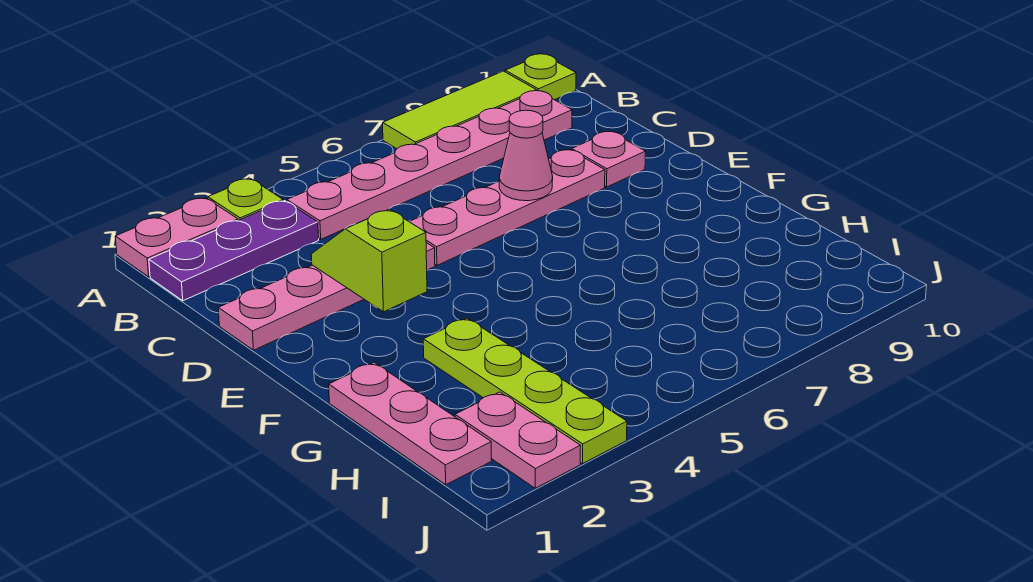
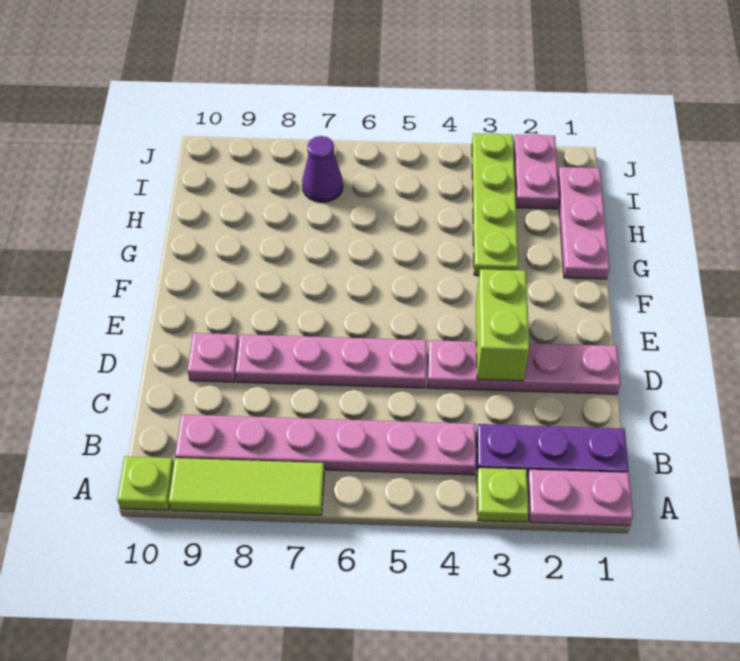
lime slope D3:E3 level 2 top E -> lime brick D3:E3 level 2
pink cone D7 level 2 -> none
none -> purple cone I7 level 1

